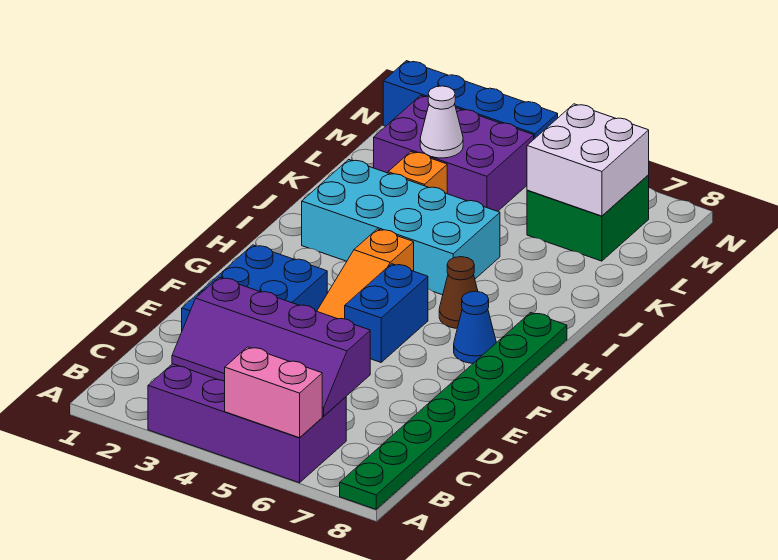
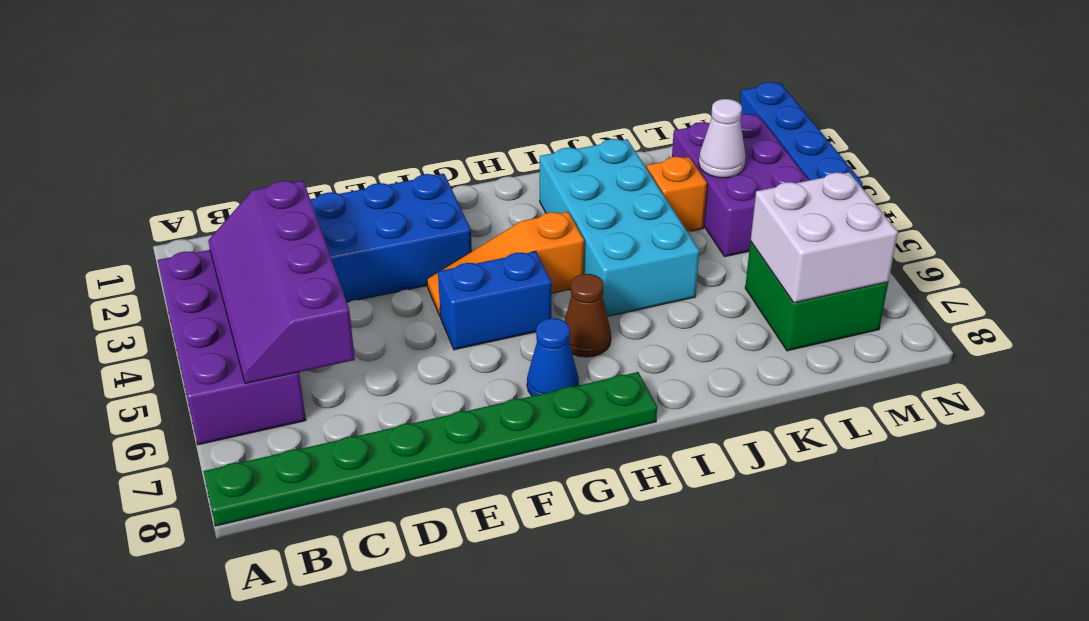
pink brick A5:A6 level 2 -> none

